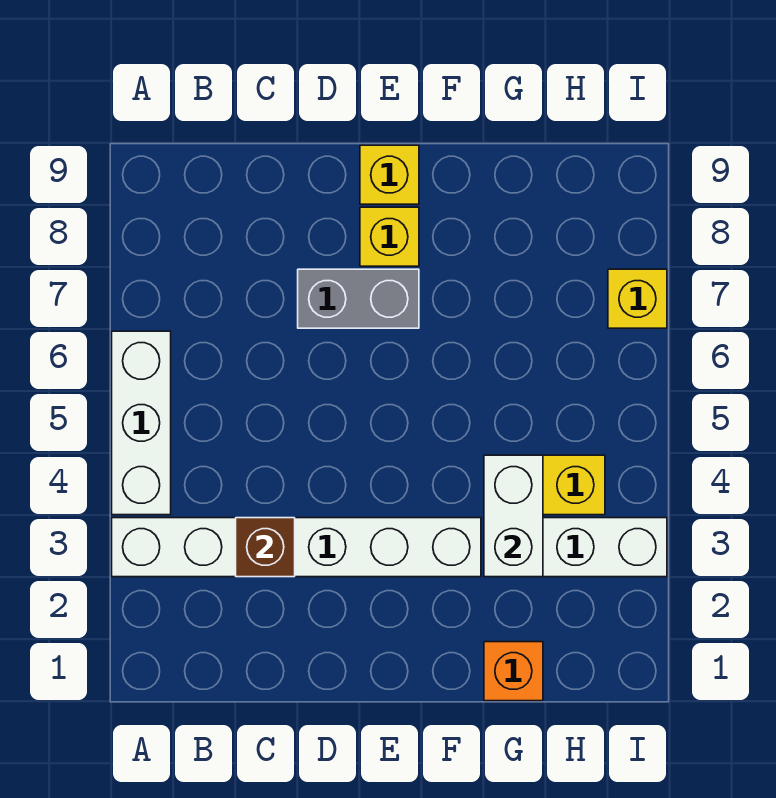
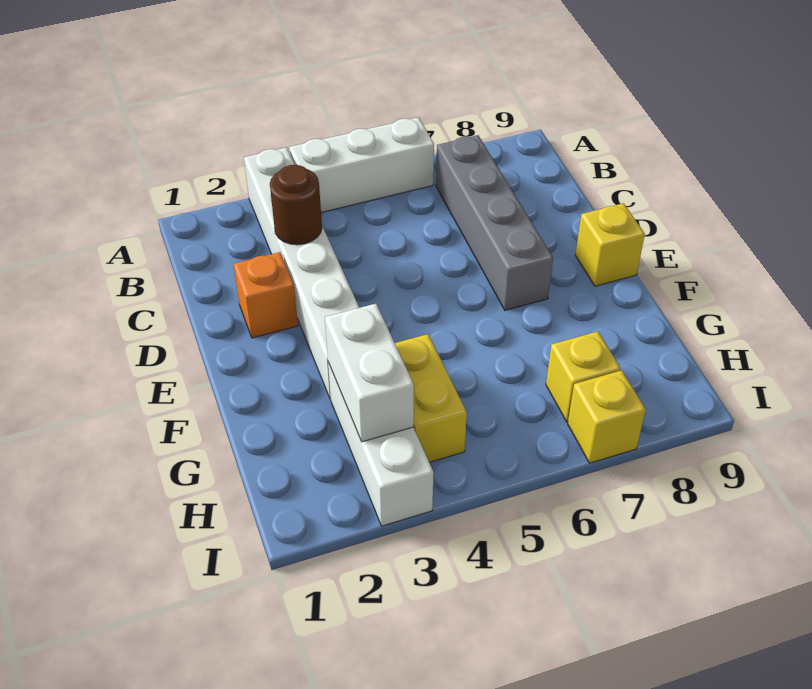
brown brick C3 level 2 -> brown round brick C3 level 2
grey brick D7:E7 level 1 -> grey brick B7:E7 level 1
yellow brick E8 level 1 -> yellow brick H7 level 1
orange brick G1 level 1 -> orange brick D2 level 1
white brick G3:G4 level 2 -> white brick G3:H3 level 2

